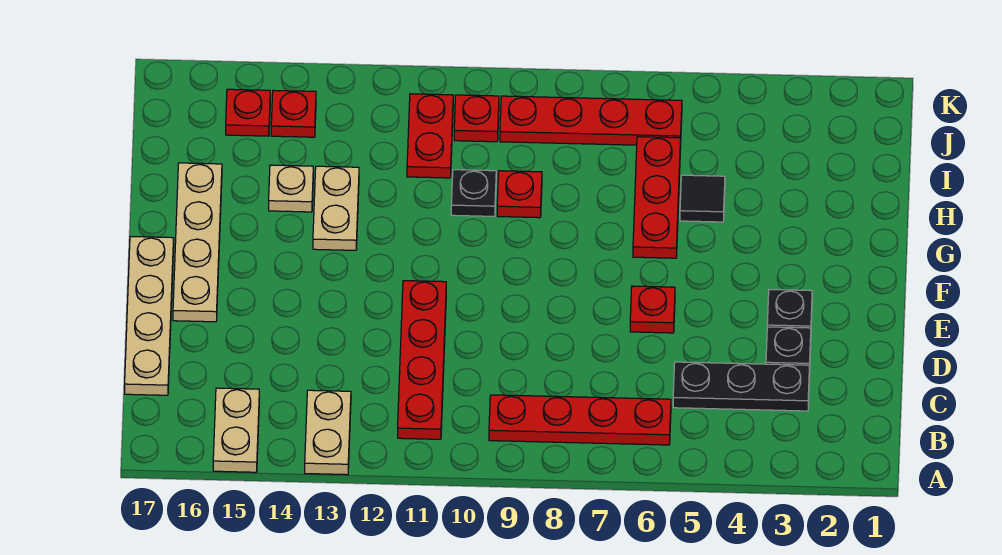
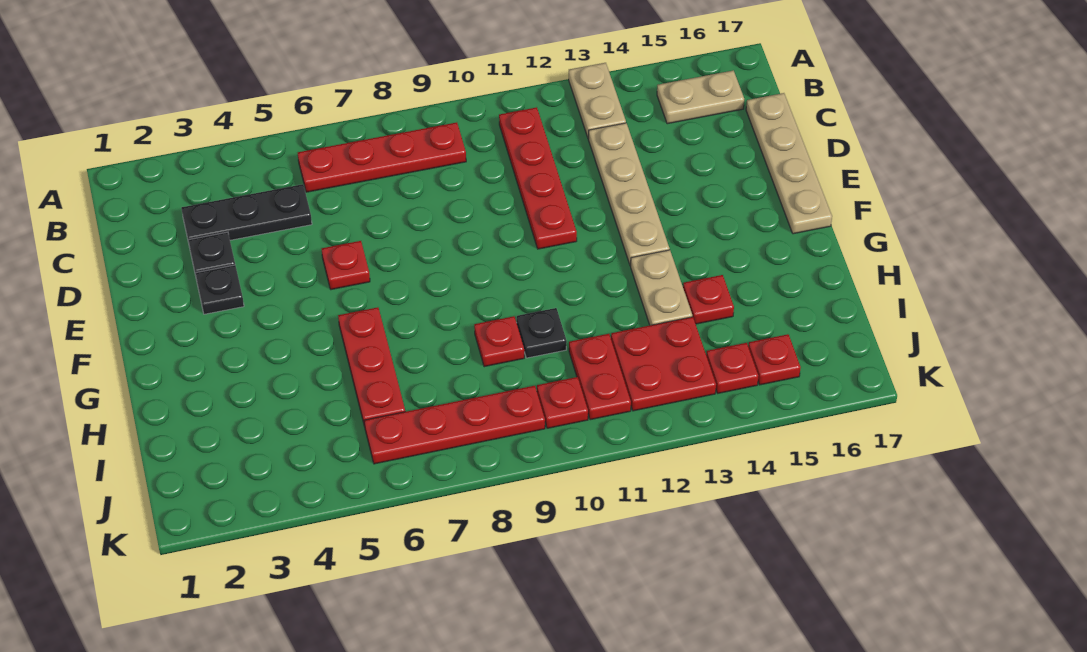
tan plate A15:B15 level 1 -> tan plate B15:B16 level 1
tan plate E16:H16 level 1 -> tan plate C13:F13 level 1
black tile H5 level 1 -> none
tan plate H14 level 1 -> red plate H14 level 1
none -> red plate I12:J13 level 1

